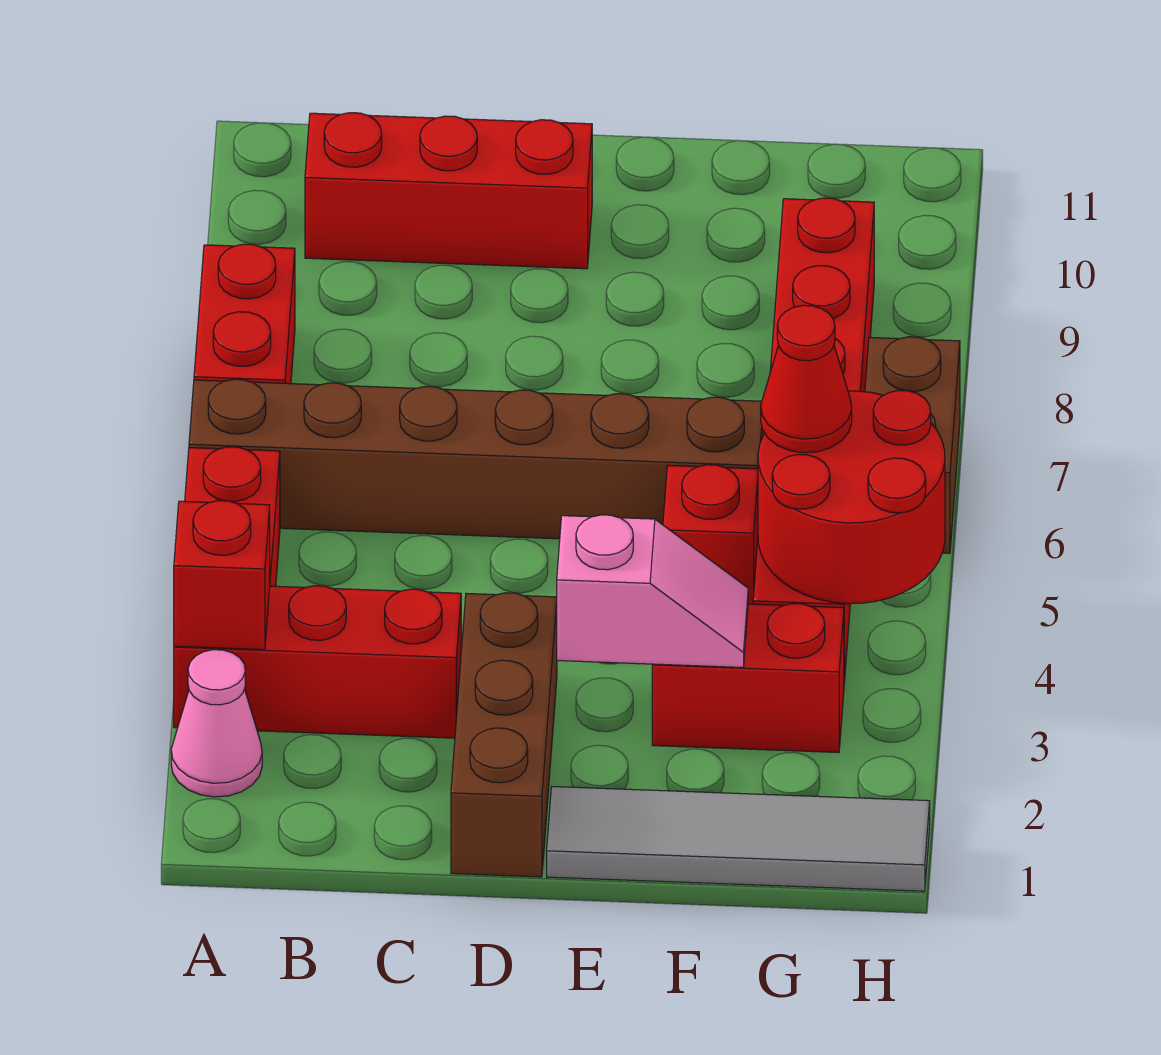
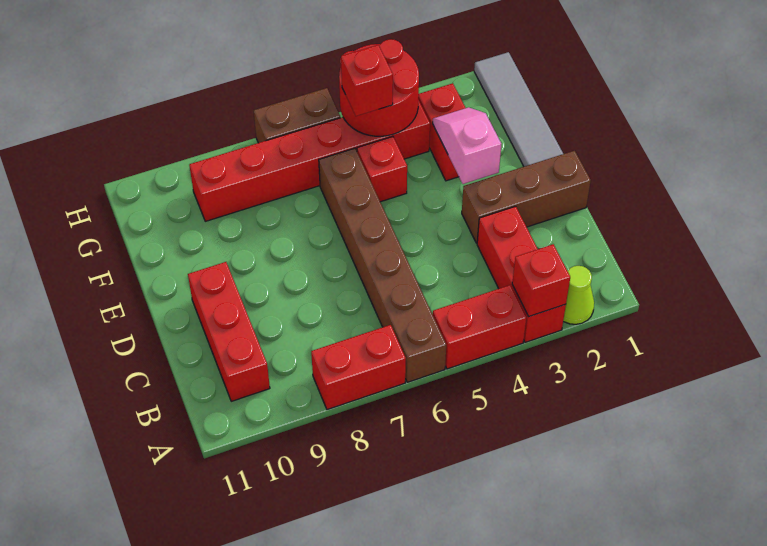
pink cone A2 level 1 -> lime cone A2 level 1
red cone G5 level 3 -> red brick G5 level 3

